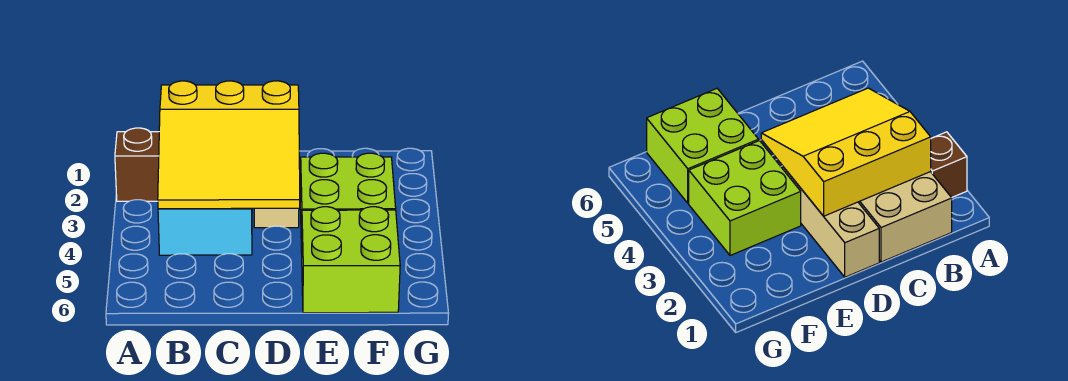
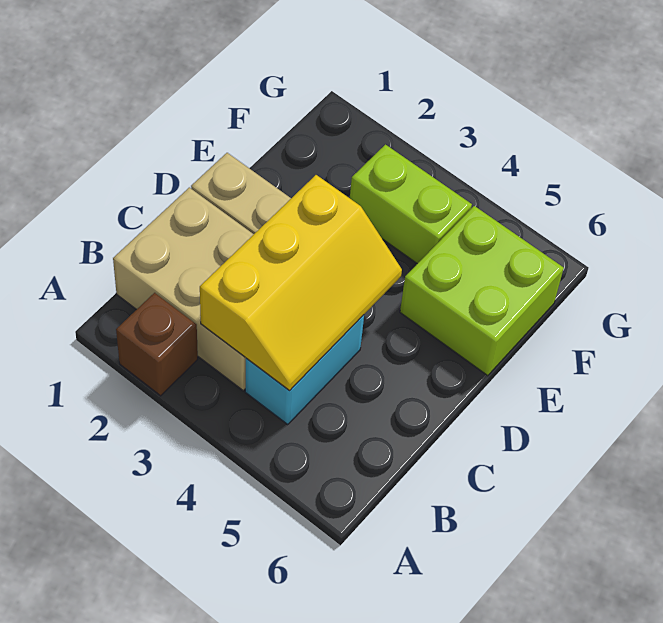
yellow slope B2:D4 level 2 top 2 -> yellow slope B3:D4 level 2 top 3
lime brick E3:F4 level 1 -> lime brick F3:F4 level 1

